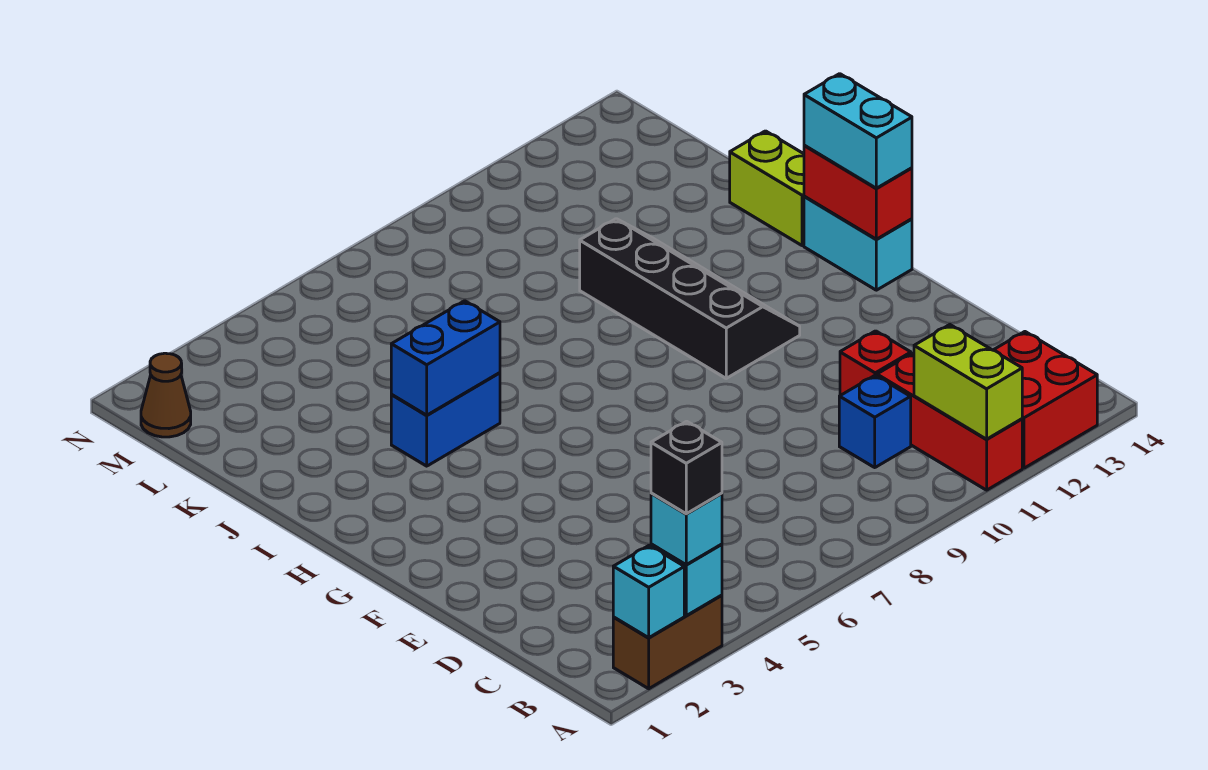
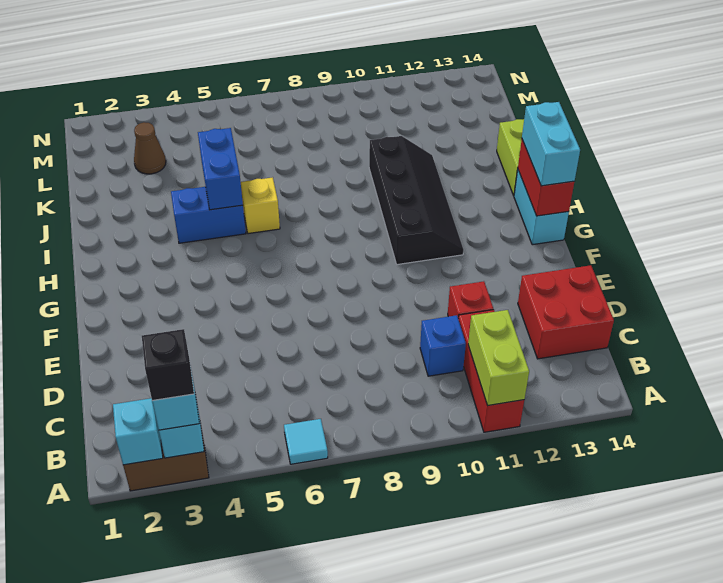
none -> cyan tile A6 level 1
red brick A12:B13 level 1 -> red brick C13:D14 level 1
blue brick I4:I5 level 2 -> blue brick I5:J5 level 2
none -> yellow brick I6 level 1
brown cone M1 level 1 -> brown cone L3 level 1

